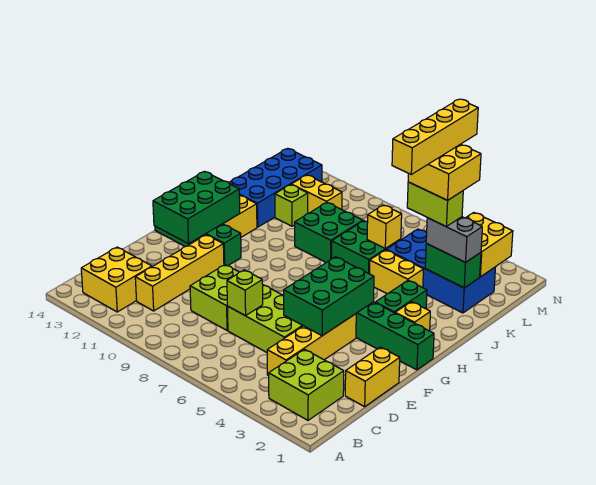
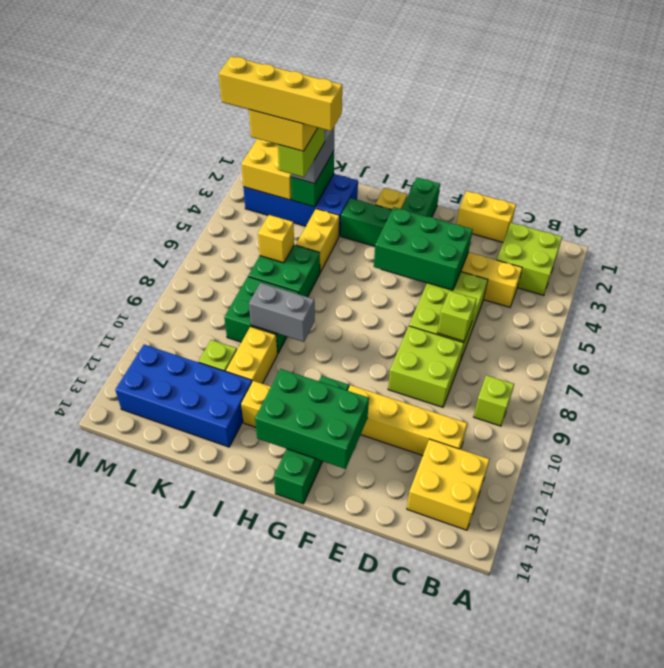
none -> lime brick B9 level 1
none -> grey brick I9:J9 level 2
blue brick K2:L5 level 1 -> blue brick J2:M3 level 1
yellow brick L10:L11 level 1 -> yellow brick J10:J11 level 1

